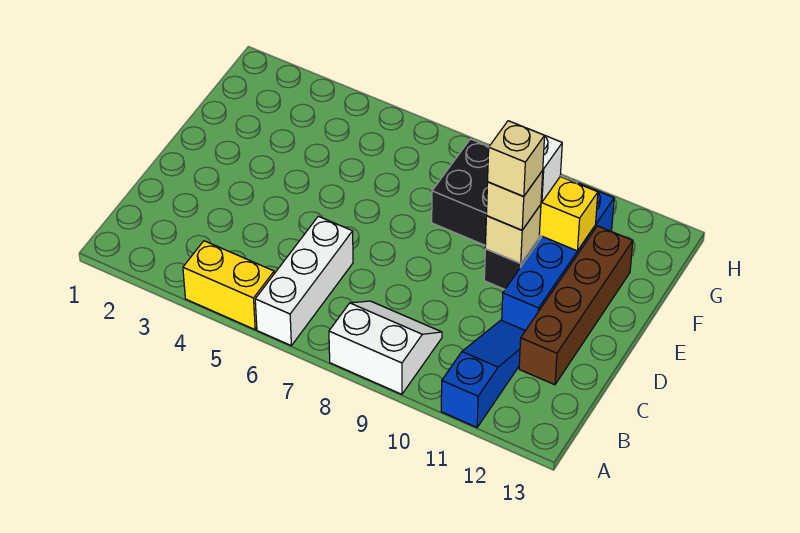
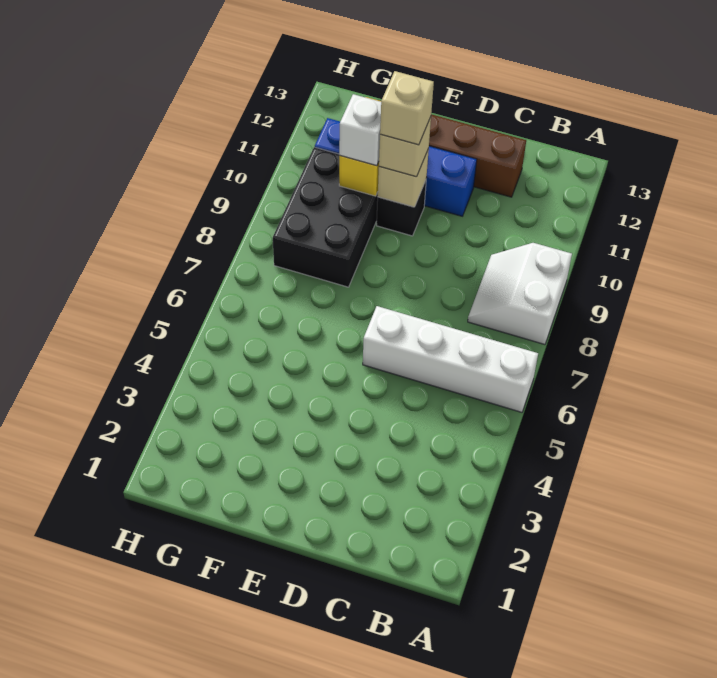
yellow brick A4:A5 level 1 -> none
white brick A6:C6 level 1 -> white brick A6:D6 level 1
blue slope A11:C11 level 1 top A -> none

